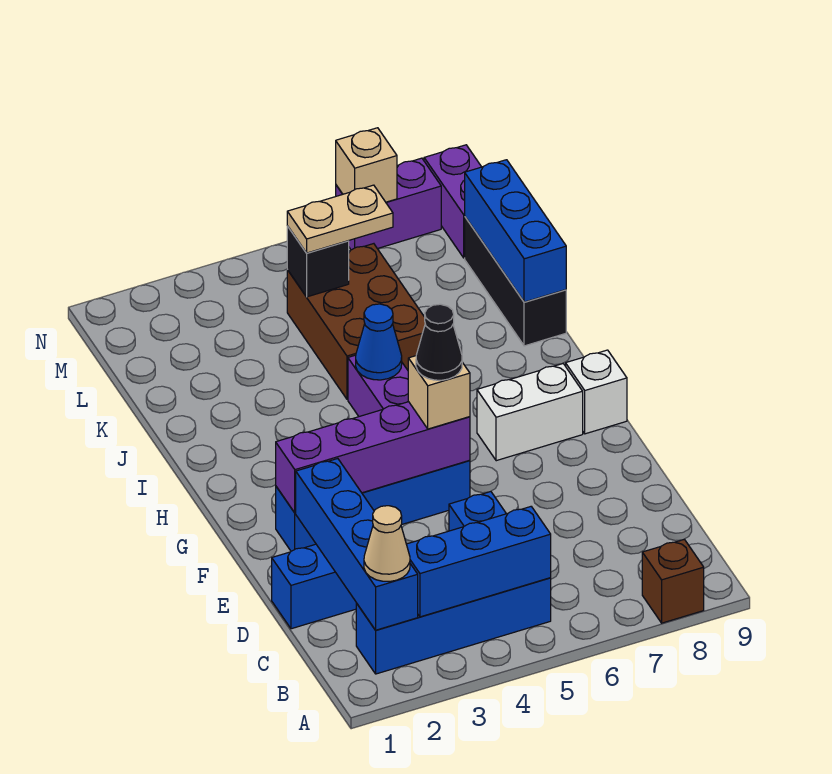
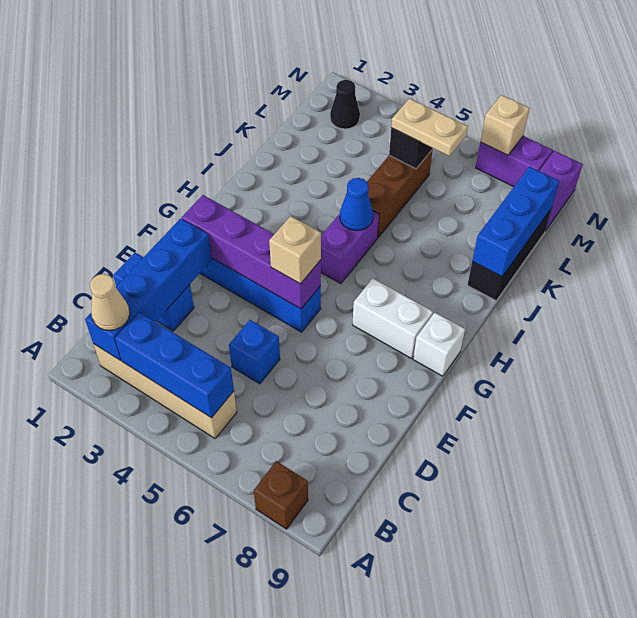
blue brick B2:B5 level 1 -> tan brick B2:B5 level 1
black cone F5 level 4 -> black cone M2 level 1
brown brick J5:L6 level 1 -> brown brick J5:L5 level 1

